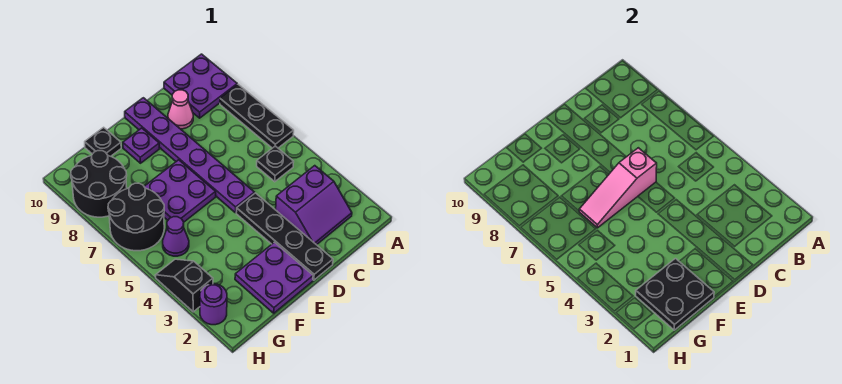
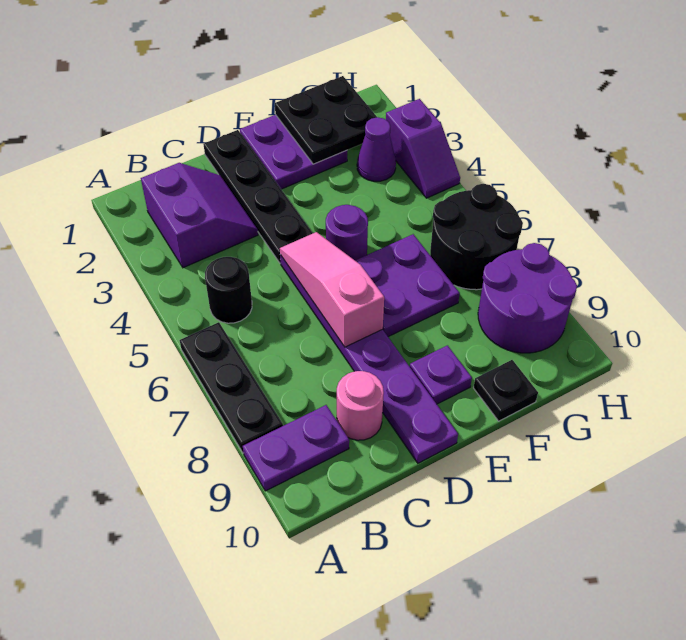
purple plate A9:B10 level 1 -> purple plate A9:B9 level 1
purple slope B2:C3 level 1 top 3 -> purple slope B2:C3 level 1 top B
black plate B5 level 1 -> black round brick B5 level 1
pink cone C9 level 1 -> pink round brick C9 level 1
pink slope D6:F6 level 2 top D -> pink slope D5:D7 level 2 top 7
purple cone G5 level 1 -> purple cone G3 level 1
black round brick G8:H9 level 1 -> purple round brick G8:H9 level 1
purple round brick H2 level 1 -> purple round brick E5 level 1
black slope H3:H4 level 1 top 3 -> purple slope H3:H4 level 1 top 3

